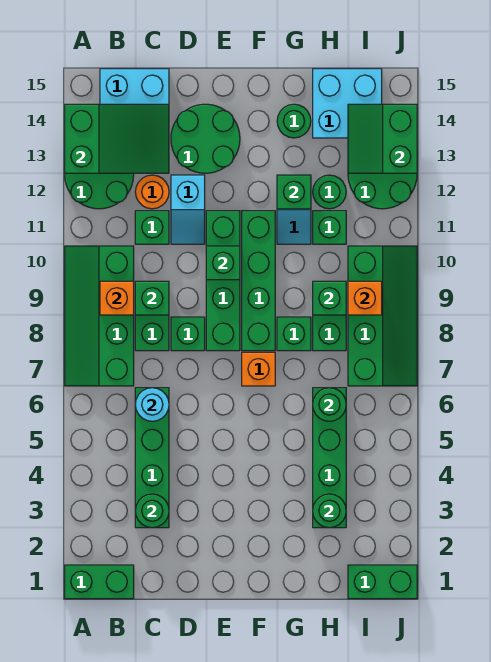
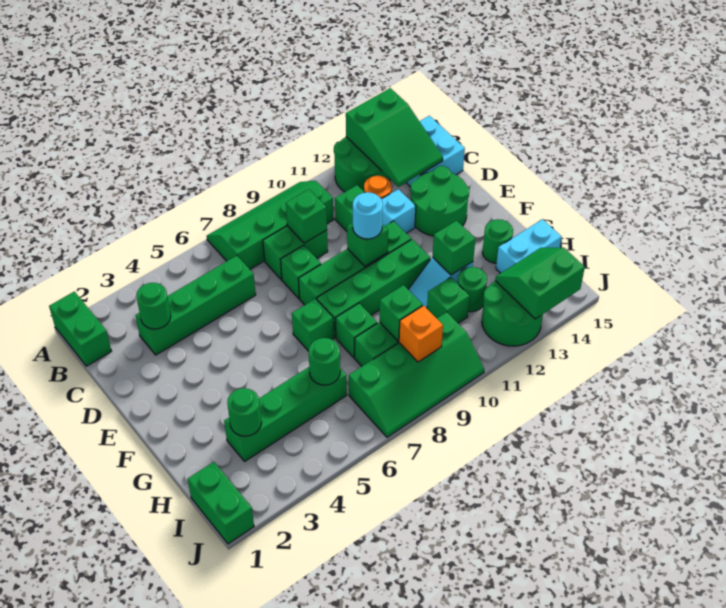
orange brick B9 level 2 -> none
cyan round brick C6 level 2 -> cyan round brick E10 level 3
orange brick F7 level 1 -> green brick F7 level 1
cyan brick H14:I15 level 1 -> cyan brick H14:H15 level 1

